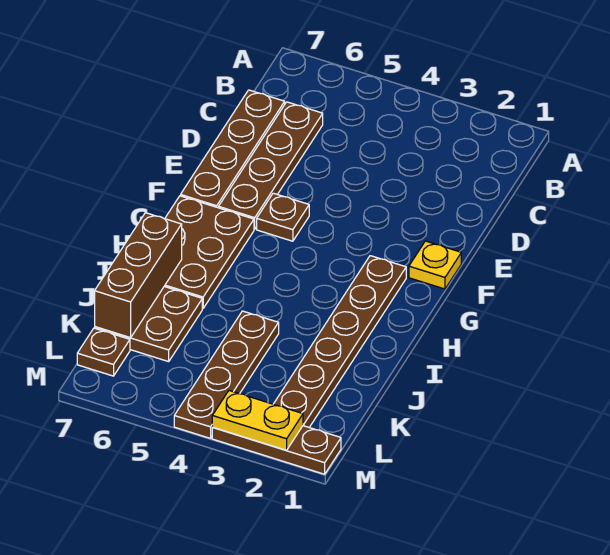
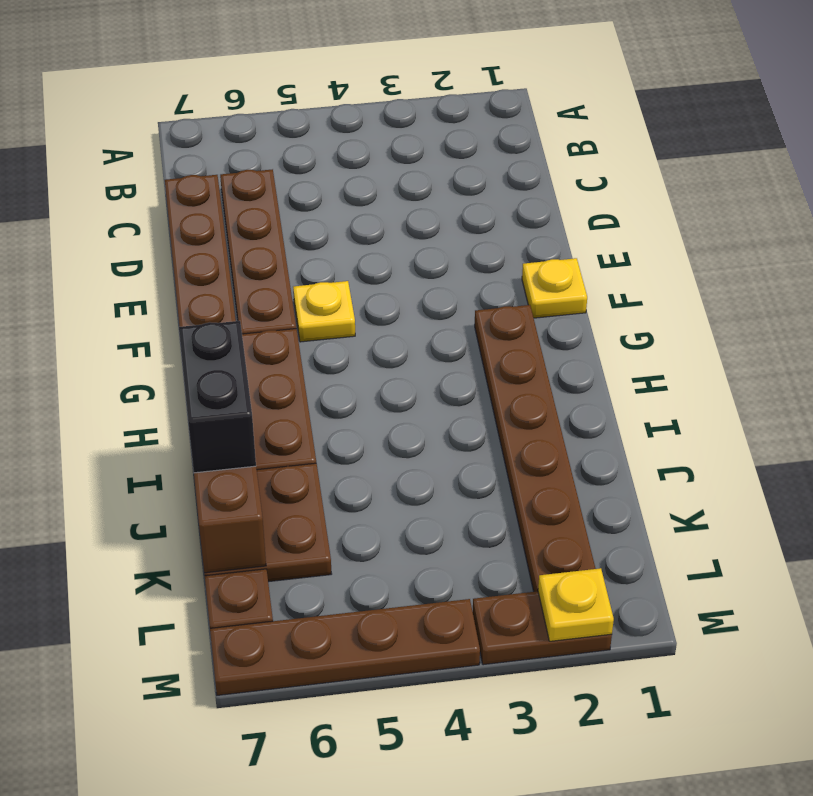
brown plate F5 level 1 -> yellow plate F5 level 1
none -> black brick I7:J7 level 3
brown plate J4:M4 level 1 -> brown plate M4:M7 level 1
brown plate M1:M3 level 1 -> brown plate M2:M3 level 1
yellow plate M2:M3 level 2 -> yellow plate M2 level 2

